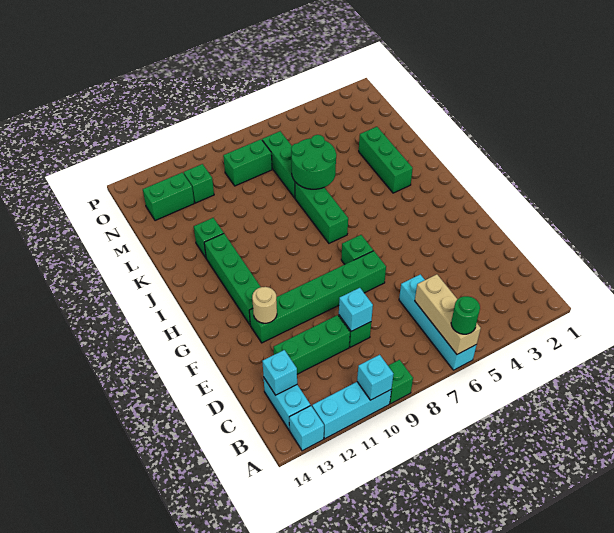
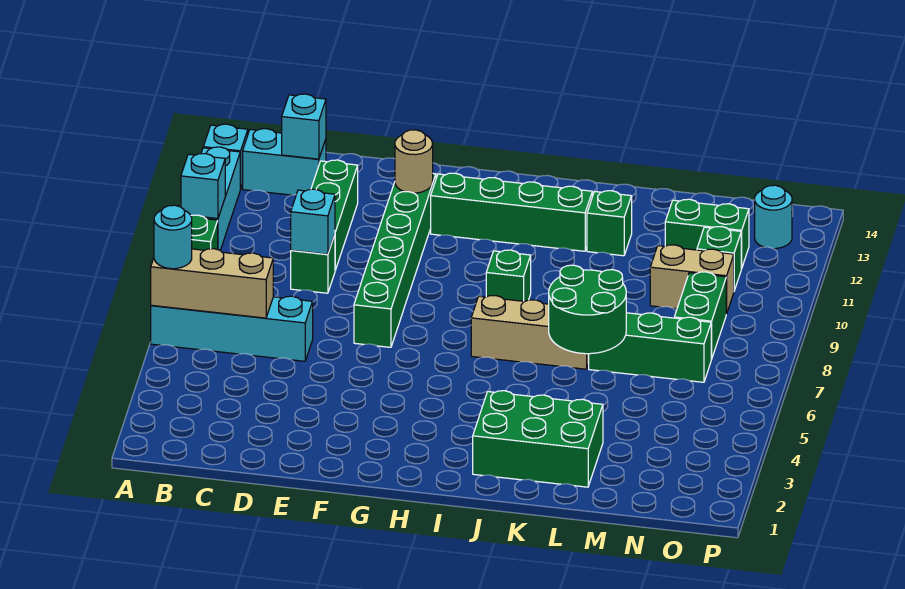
green round brick A6 level 3 -> cyan round brick A6 level 3
green brick G7 level 1 -> green brick I9 level 1
green brick I7:K7 level 1 -> tan brick I7:K7 level 1
green brick J3:L3 level 1 -> green brick J2:L3 level 1
none -> tan brick M10:N10 level 1
green brick N12:N13 level 1 -> green brick M12:N12 level 1
none -> cyan round brick O13 level 1

